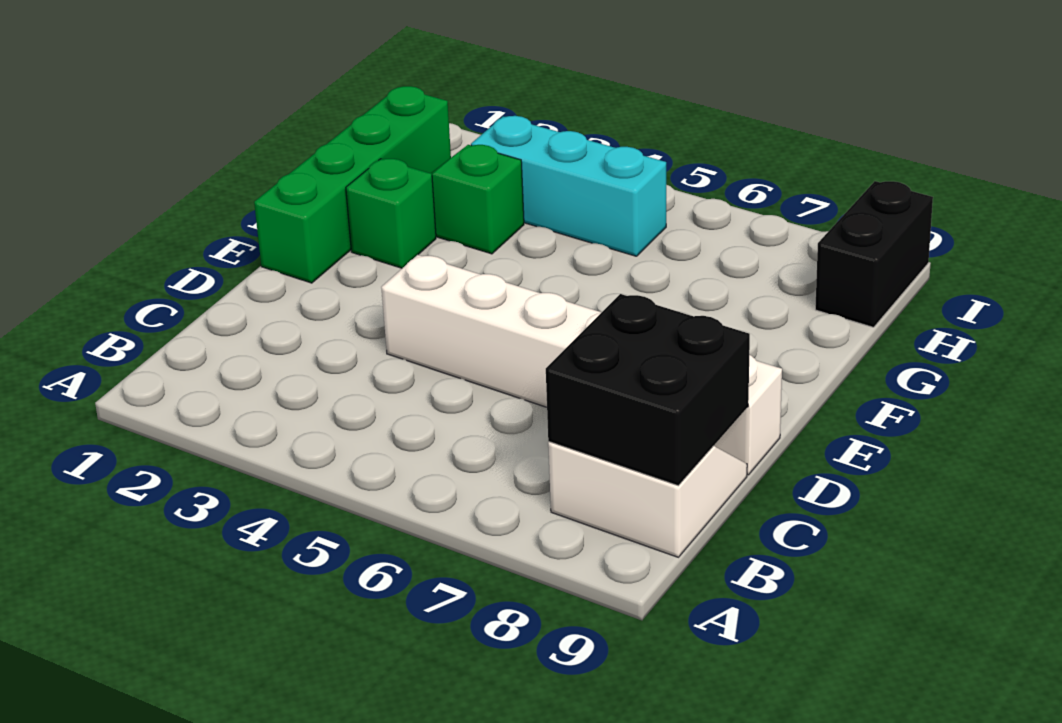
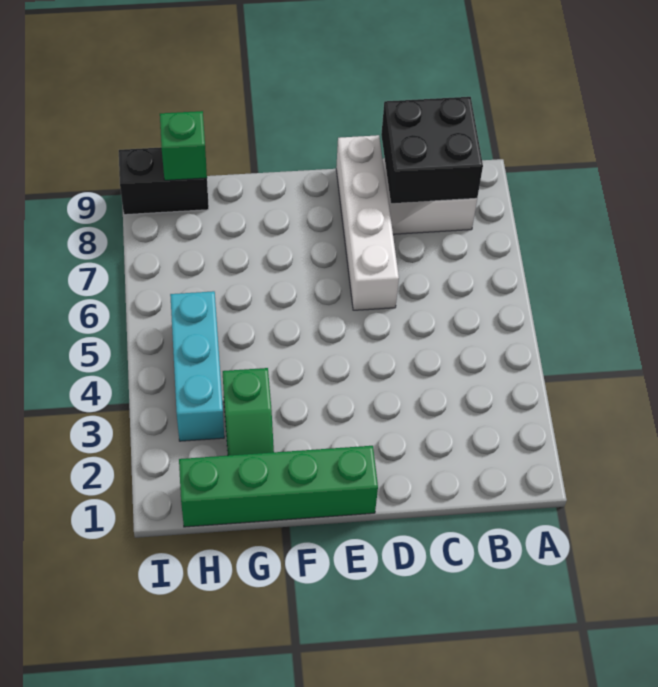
white brick D4:D9 level 1 -> white brick D6:D9 level 1
green brick F2 level 1 -> green brick H9 level 2

